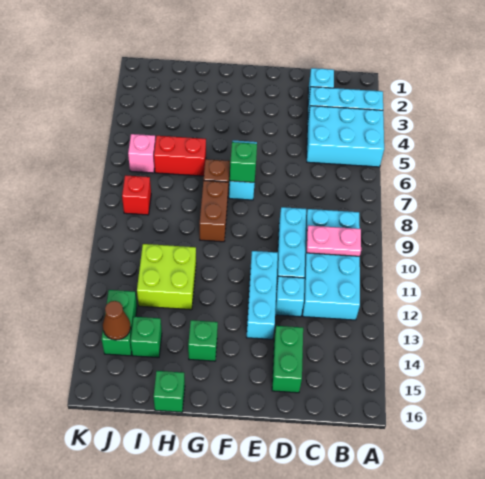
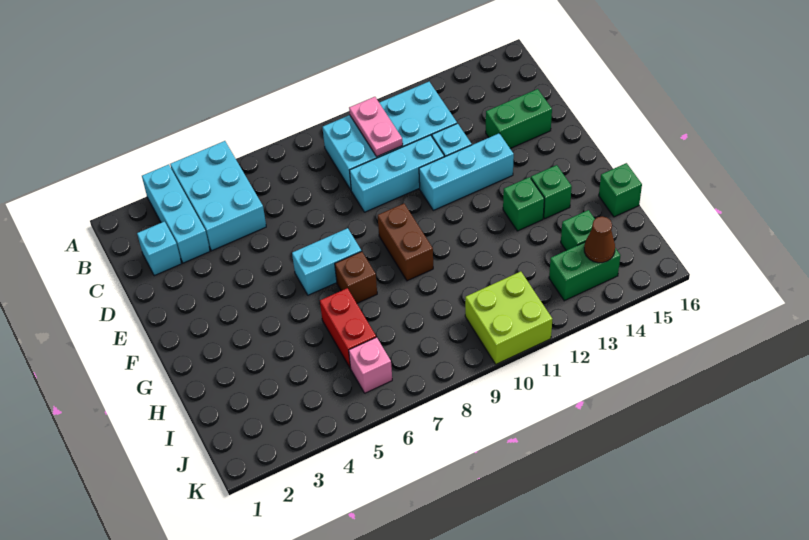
green brick F7 level 2 -> green brick G13 level 1
brown brick G8:G9 level 1 -> brown brick F9:G9 level 1
lime brick H11:I12 level 1 -> lime brick J10:K11 level 1
red brick J8 level 1 -> none

